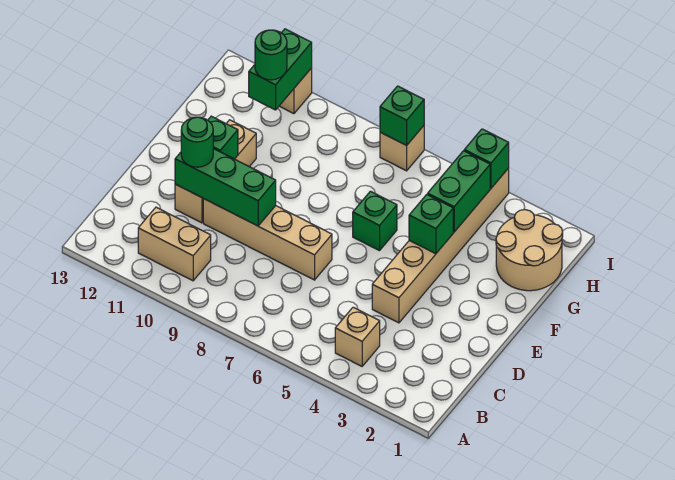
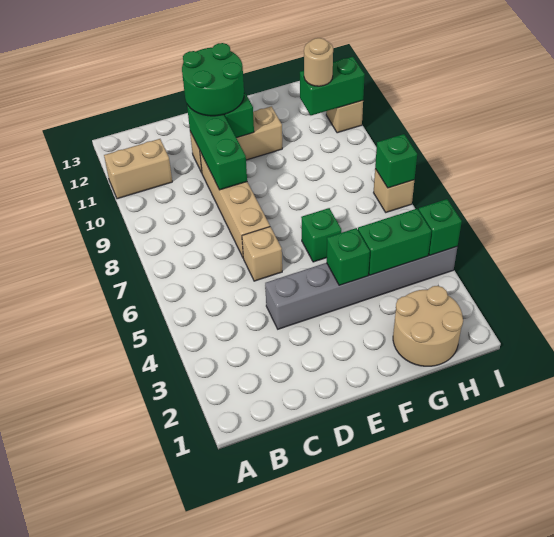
tan brick B4 level 1 -> tan brick D6 level 1
tan brick B10:B11 level 1 -> tan brick A11:B11 level 1
tan brick D4:I4 level 1 -> grey brick D4:I4 level 1
green round brick D11 level 3 -> green round brick D11:E12 level 3
green round brick H11 level 3 -> tan round brick H11 level 3

